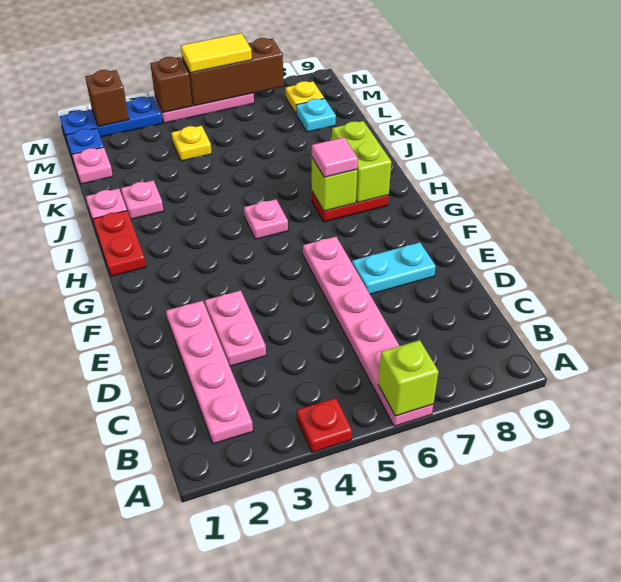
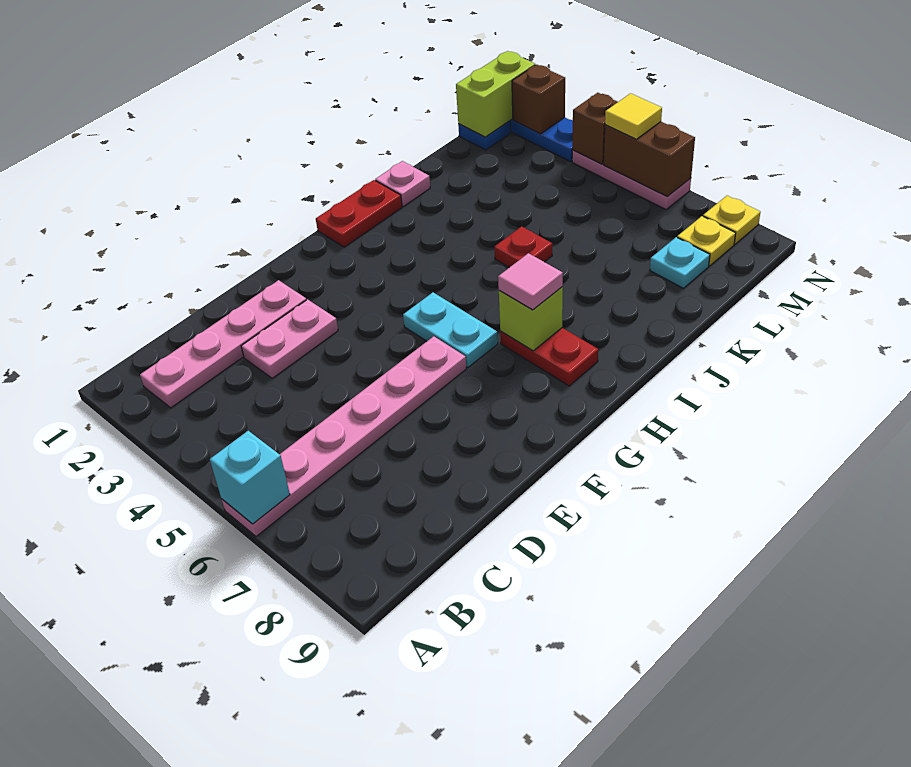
red plate A4 level 1 -> red plate J5 level 1
lime brick A6 level 2 -> cyan brick A6 level 2
cyan plate E7:E8 level 1 -> cyan plate G5:G6 level 1
pink plate H5 level 1 -> none
lime brick H8:I8 level 2 -> lime brick M1:N1 level 2
pink plate J2 level 1 -> none
pink plate L1 level 1 -> none
yellow plate L4 level 1 -> yellow plate N8 level 1
brown brick N5:N7 level 2 -> brown brick N5:N6 level 2
yellow tile N5:N6 level 3 -> yellow tile N5 level 3

